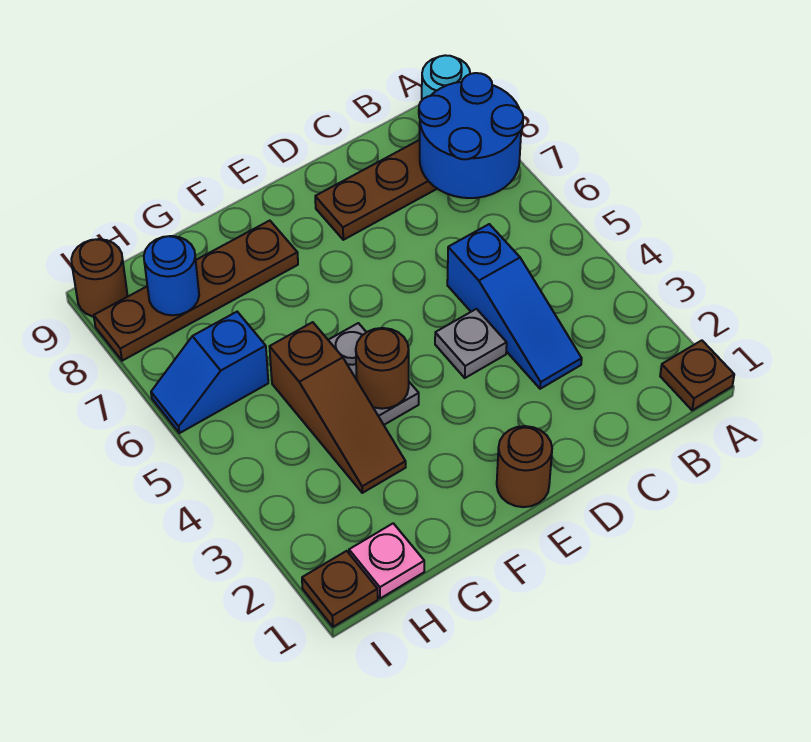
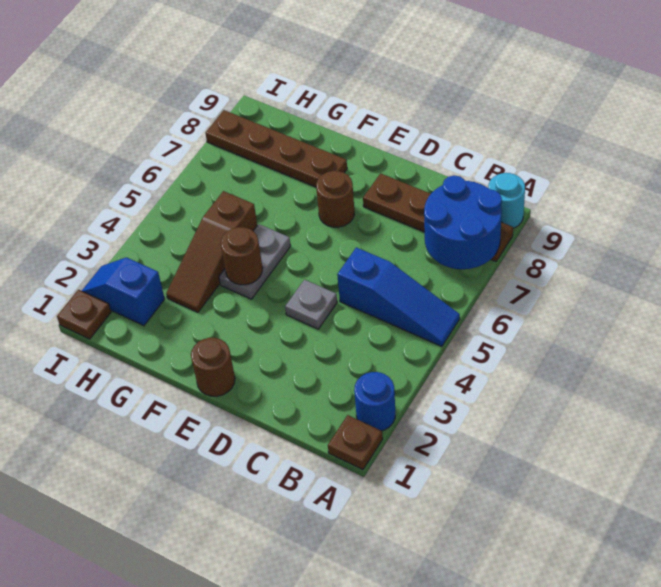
blue slope C3:C5 level 1 top 5 -> blue slope A5:C5 level 1 top C
pink plate H1 level 1 -> none
blue slope H6:I6 level 1 top H -> blue slope H2:I2 level 1 top H
blue round brick H8 level 2 -> blue round brick A2 level 1
brown round brick I9 level 1 -> brown round brick E7 level 1

